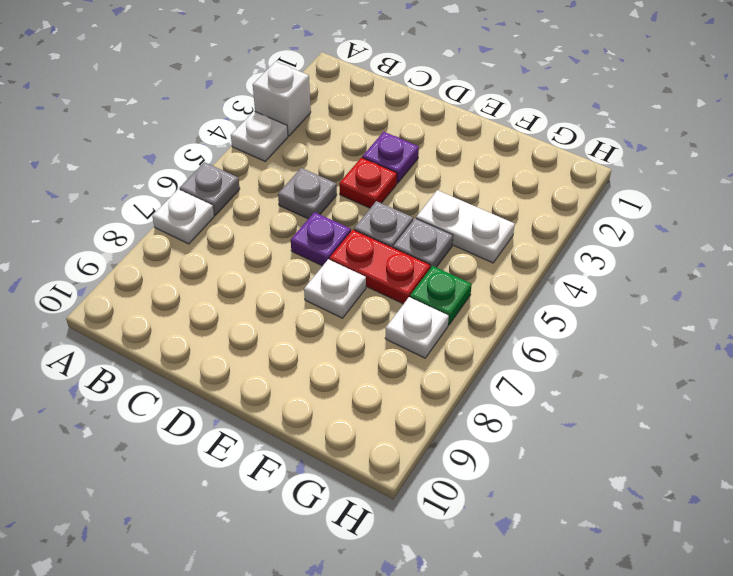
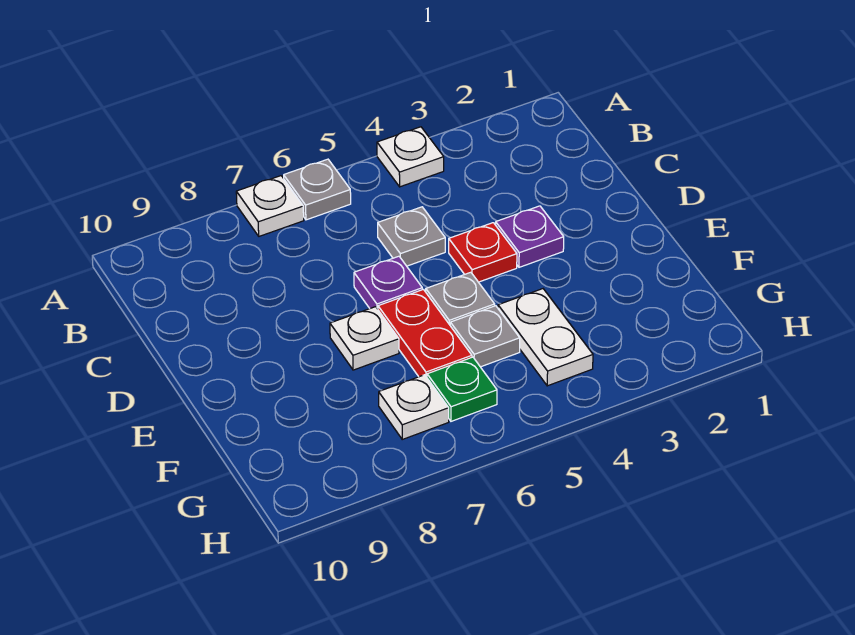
white brick A3 level 1 -> none

